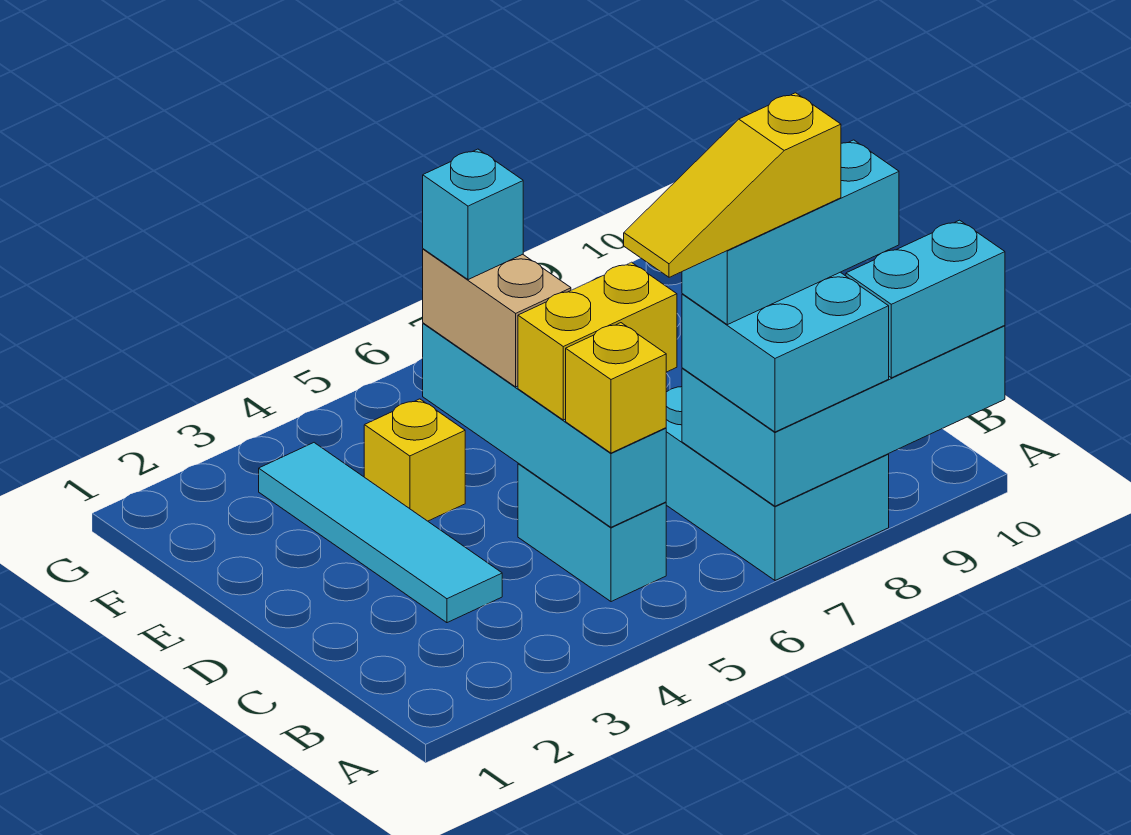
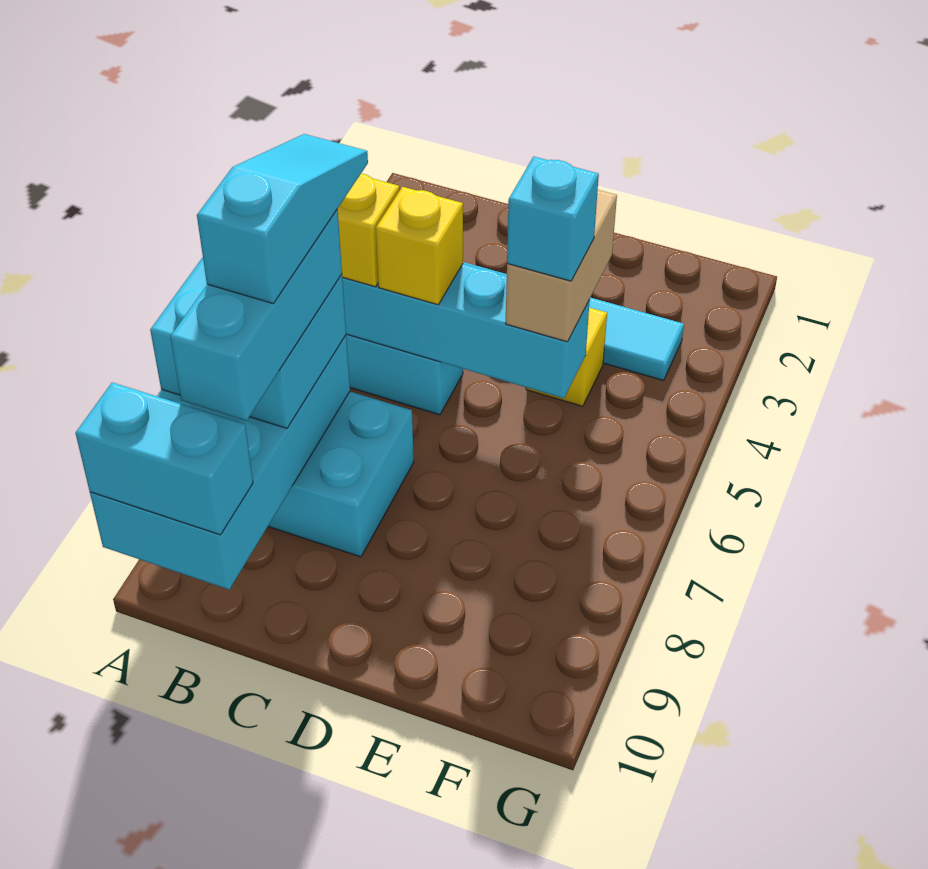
cyan brick A9:A10 level 3 -> cyan brick A10:B10 level 3
yellow slope B6:B8 level 5 top 8 -> cyan slope B6:B8 level 5 top 8
yellow brick C5:C6 level 3 -> yellow brick C5 level 3
tan brick D5:E5 level 3 -> tan brick E4:E5 level 3

